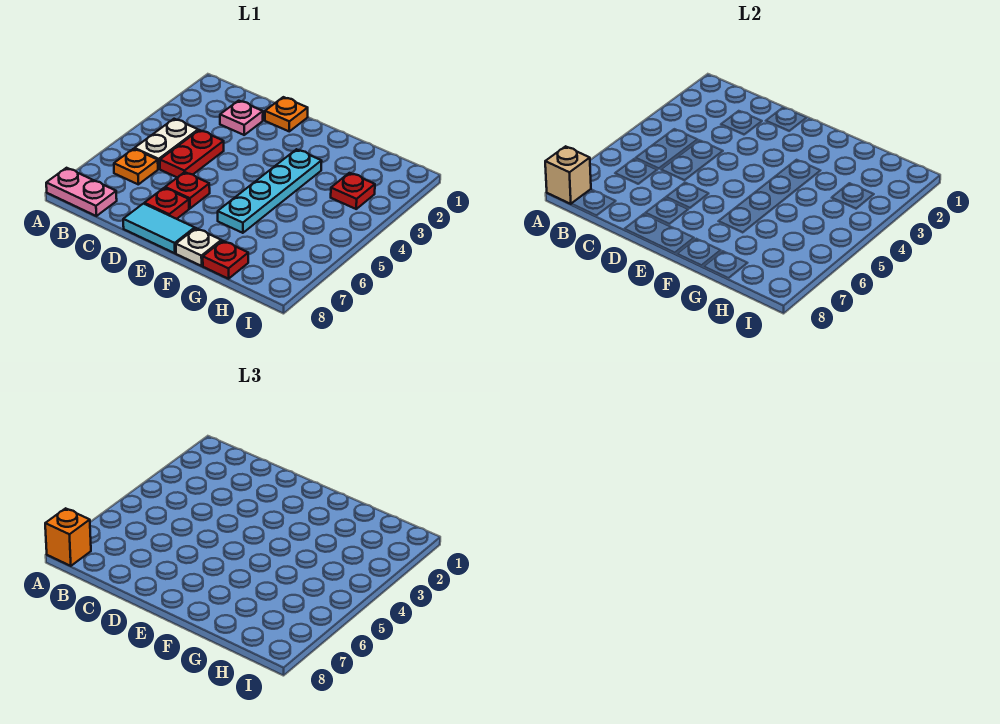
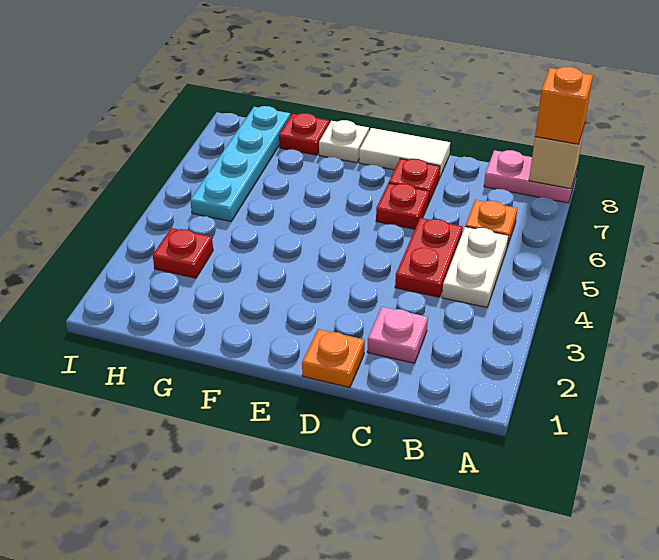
cyan tile D8:E8 level 1 -> white tile D8:E8 level 1
cyan plate F3:F6 level 1 -> cyan plate H5:H8 level 1

